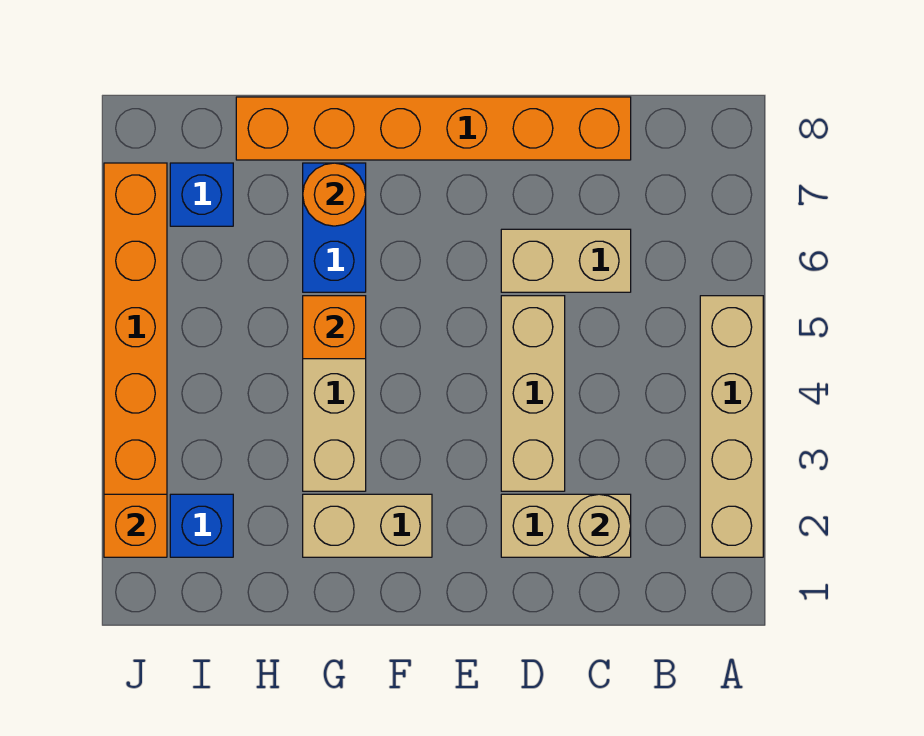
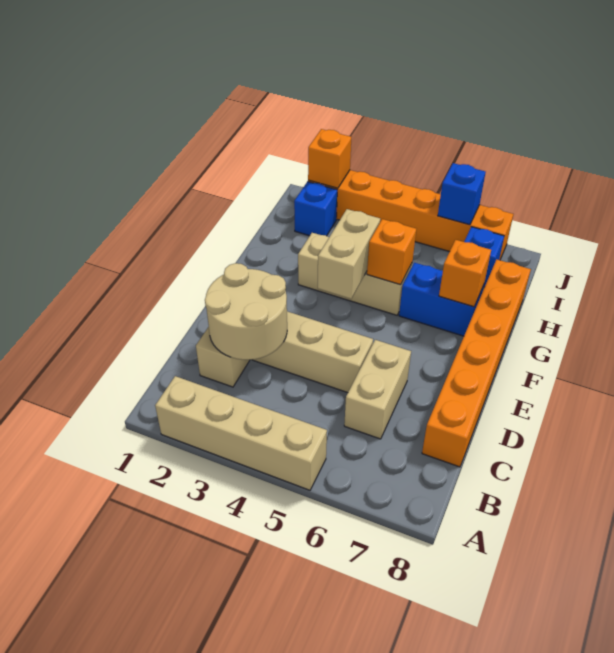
tan round brick C2 level 2 -> tan round brick C2:D3 level 2
tan brick F2:G2 level 1 -> tan brick F4:G4 level 2
orange round brick G7 level 2 -> orange brick G7 level 2
none -> blue brick J6 level 2

